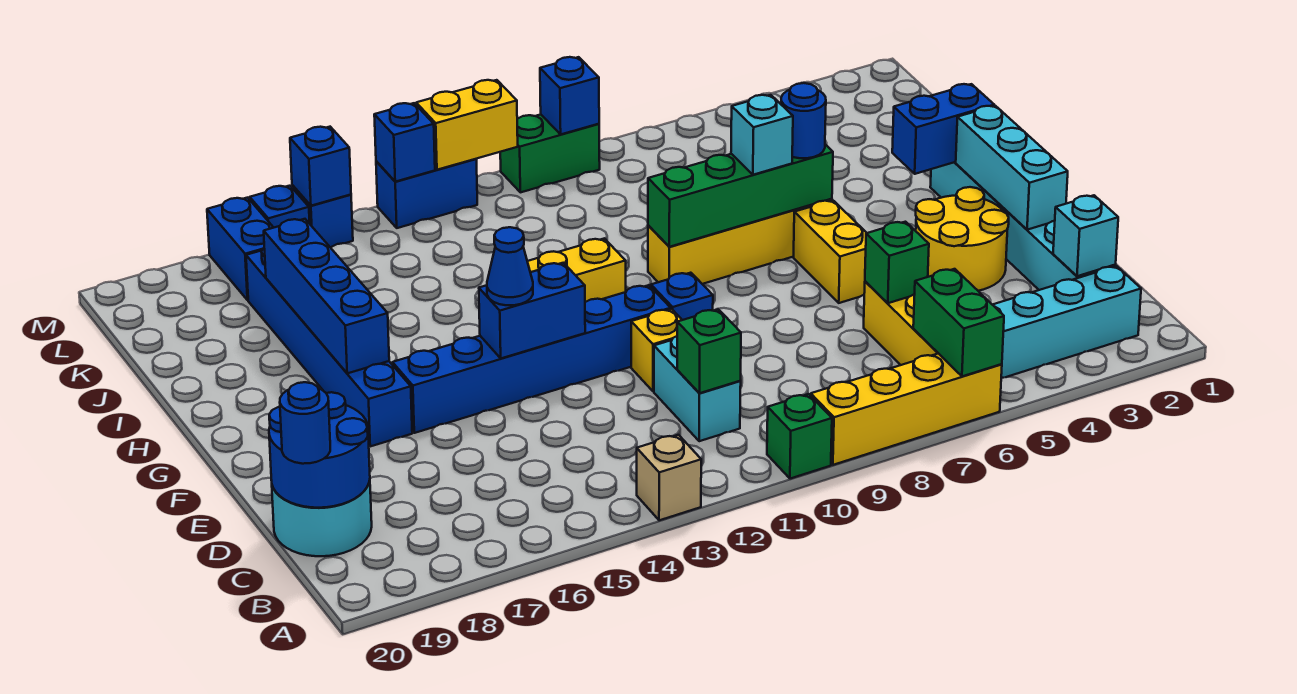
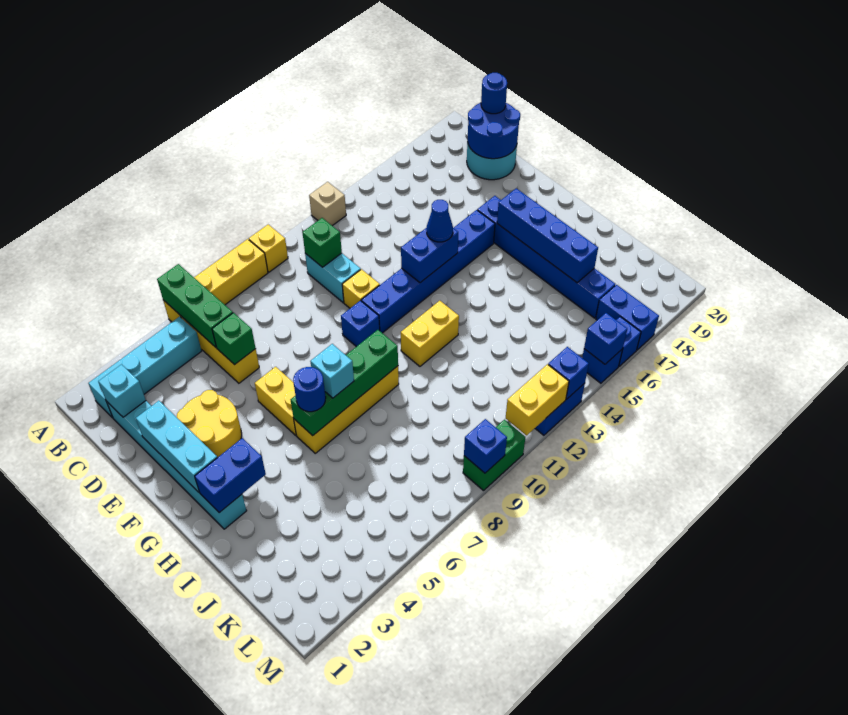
green brick A6:B6 level 2 -> green brick A6:C6 level 2
green brick A10 level 1 -> yellow brick A10 level 1

